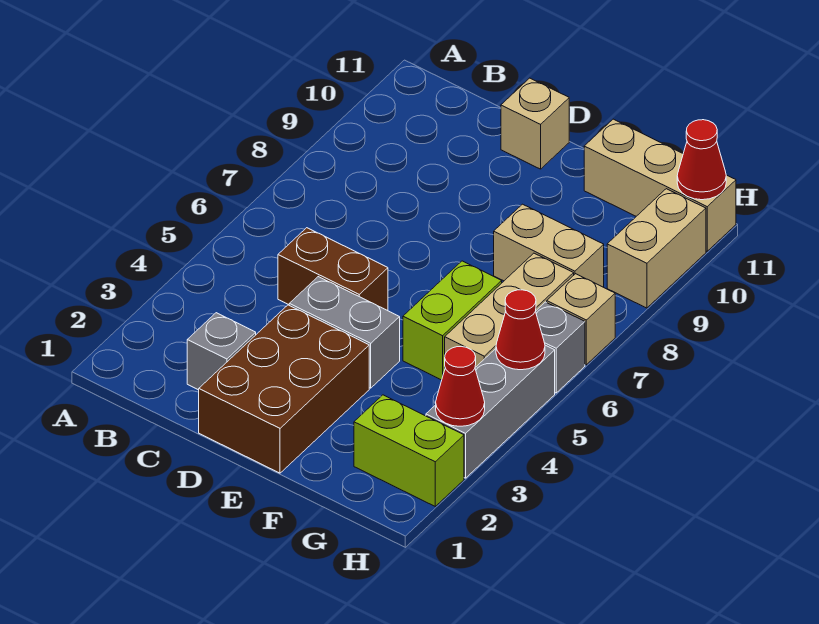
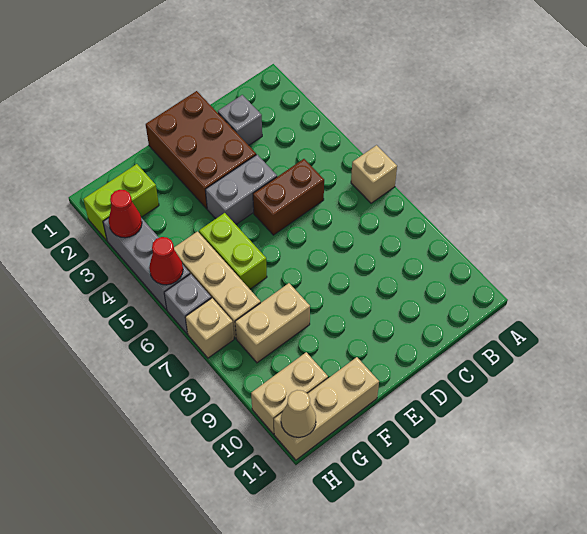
tan brick D11 level 1 -> tan brick A6 level 1
tan brick H9:H10 level 1 -> tan brick G10:H10 level 1
red cone H11 level 2 -> tan cone H11 level 2

